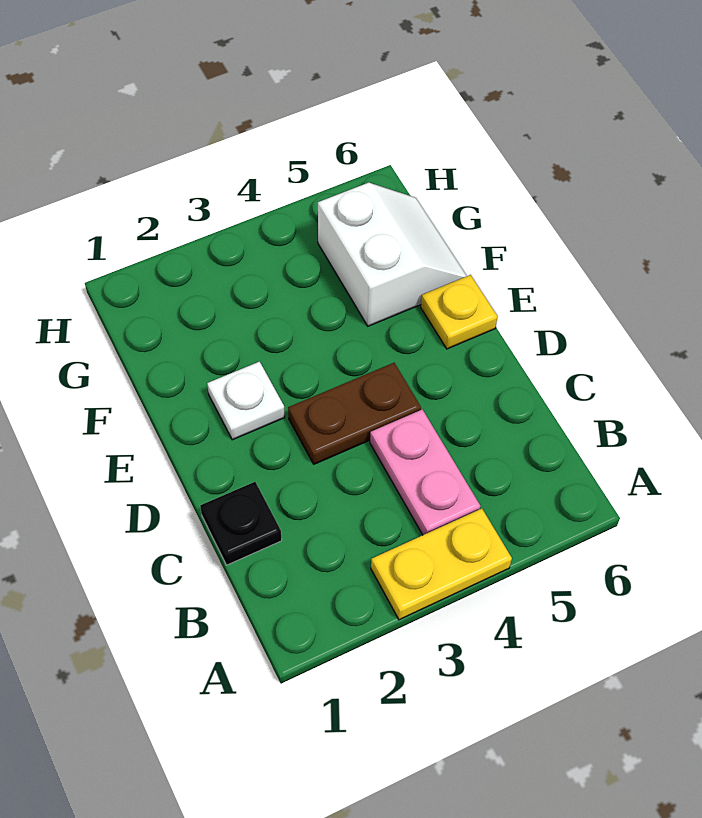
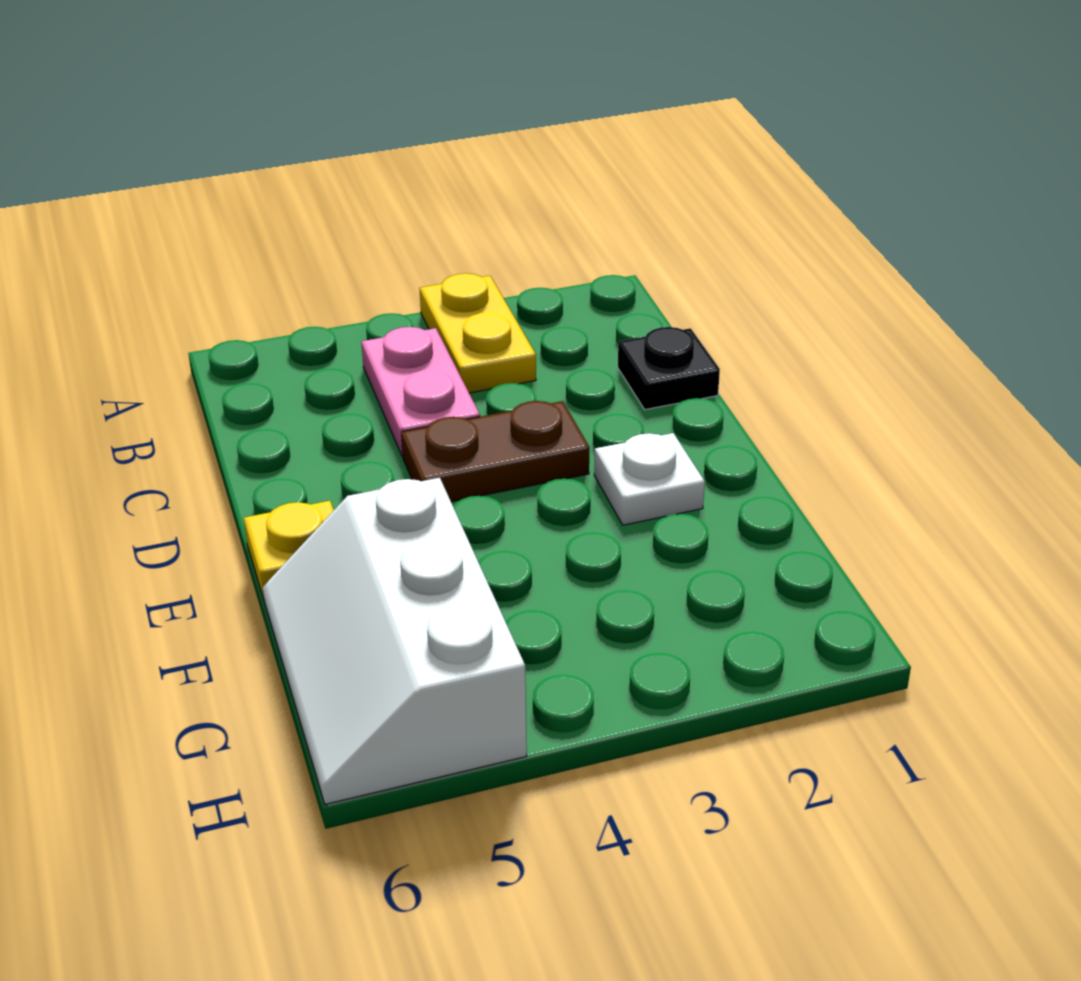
yellow plate A3:A4 level 1 -> yellow plate A3:B3 level 1
white slope F5:G6 level 1 top 5 -> white slope F5:H6 level 1 top 5

